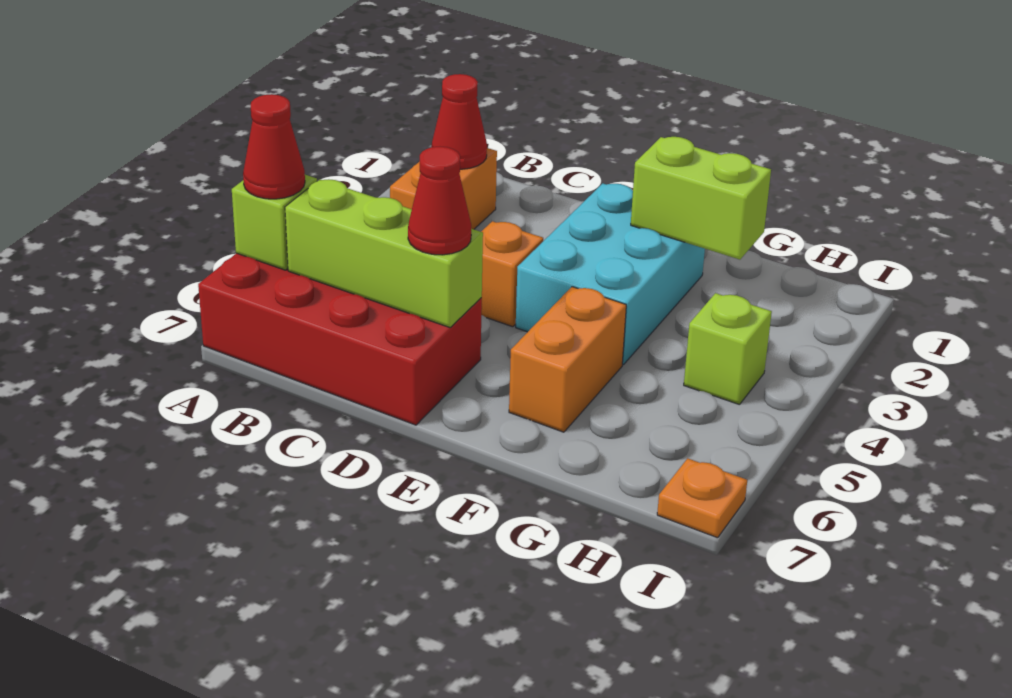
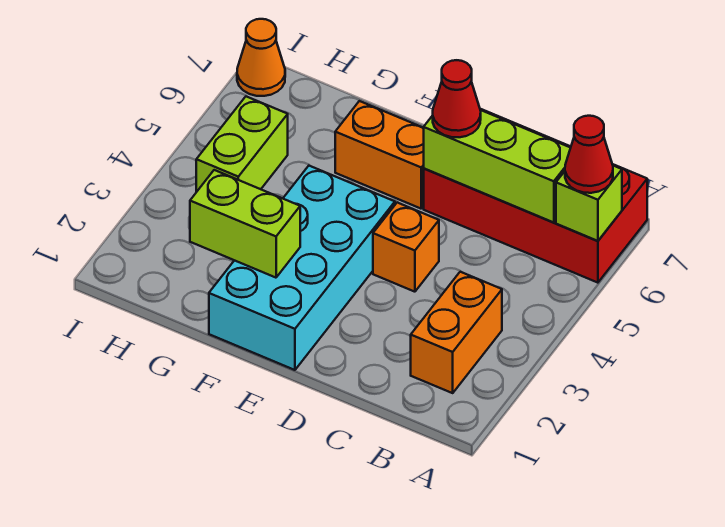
red cone B2 level 2 -> none
cyan brick E2:F4 level 1 -> cyan brick E1:F4 level 1
orange brick F5:F6 level 1 -> orange brick E6:F6 level 1
lime brick H4 level 1 -> lime brick H4:H5 level 1
orange plate I7 level 1 -> orange cone I7 level 1

